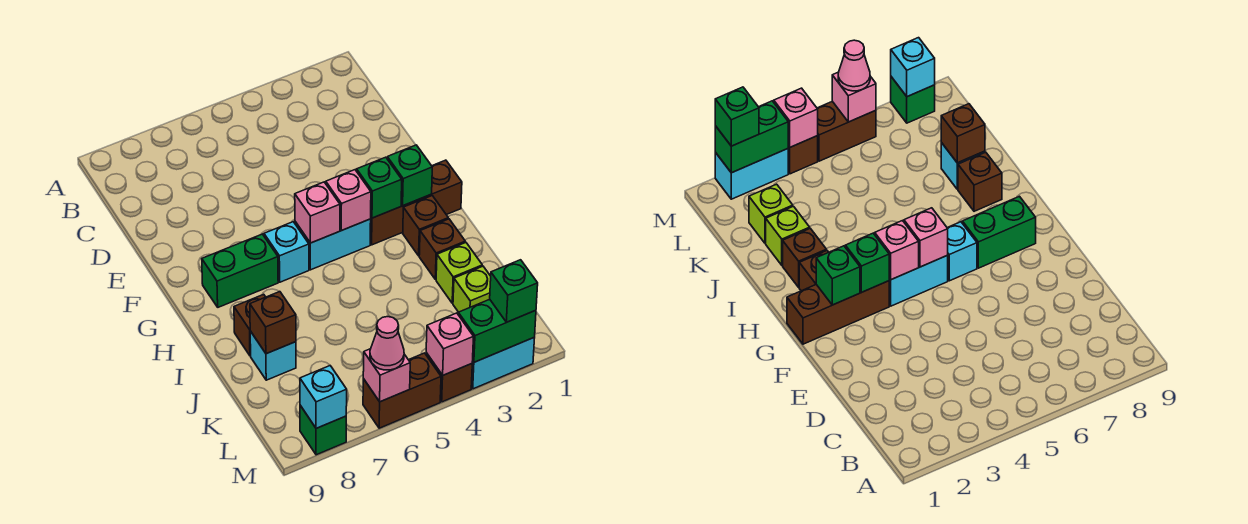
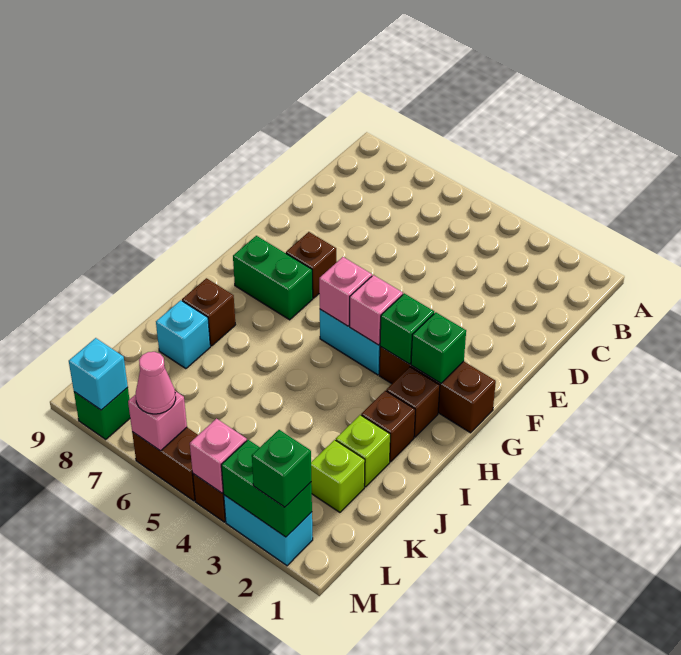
cyan brick G6 level 1 -> none
brown brick J8 level 2 -> brown brick F7 level 1

